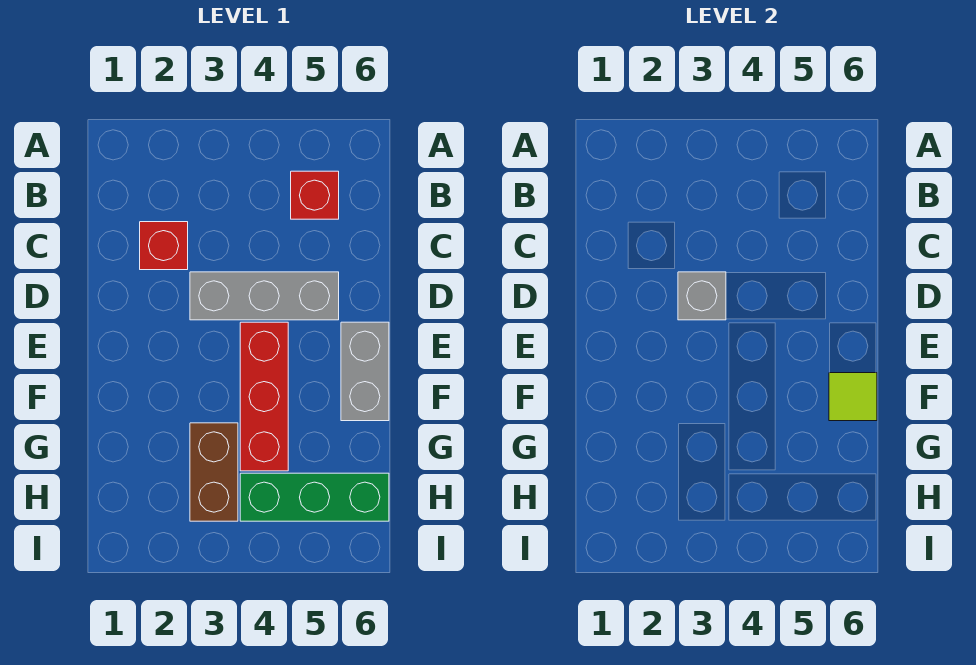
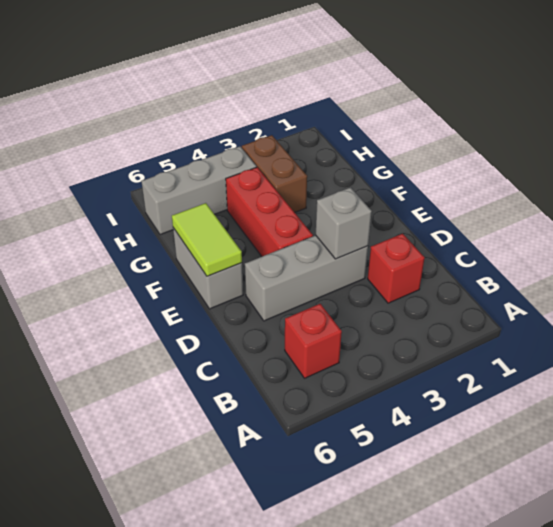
lime tile F6 level 2 -> lime tile E6:F6 level 2
green brick H4:H6 level 1 -> grey brick H4:H6 level 1

